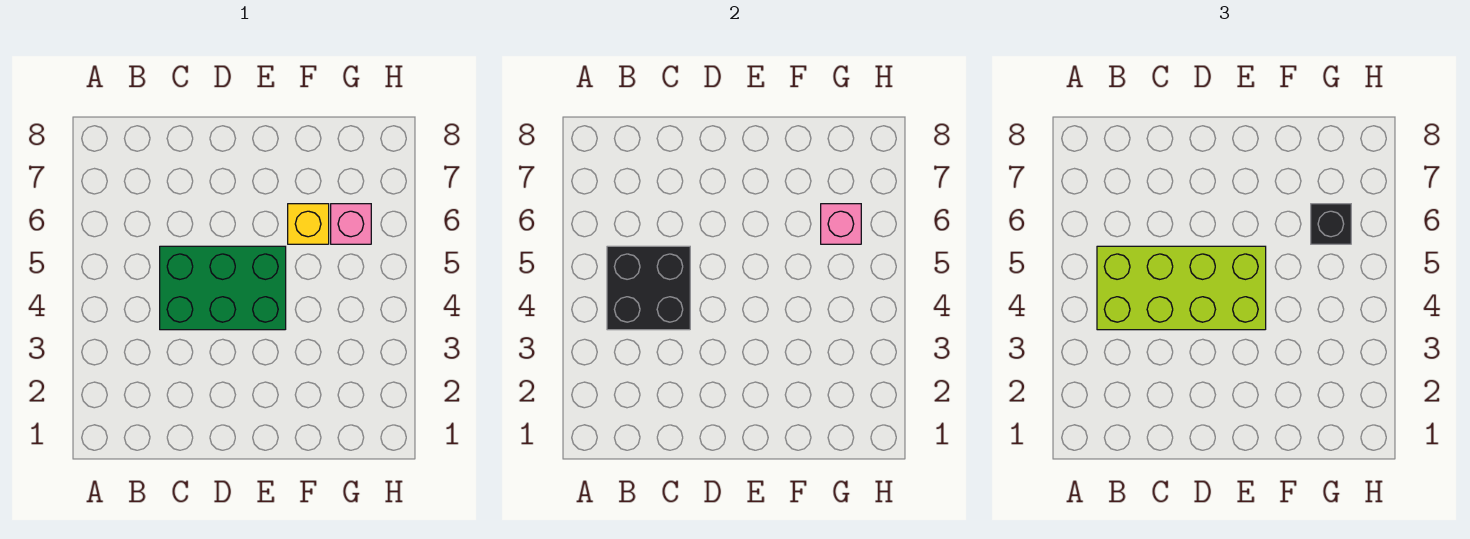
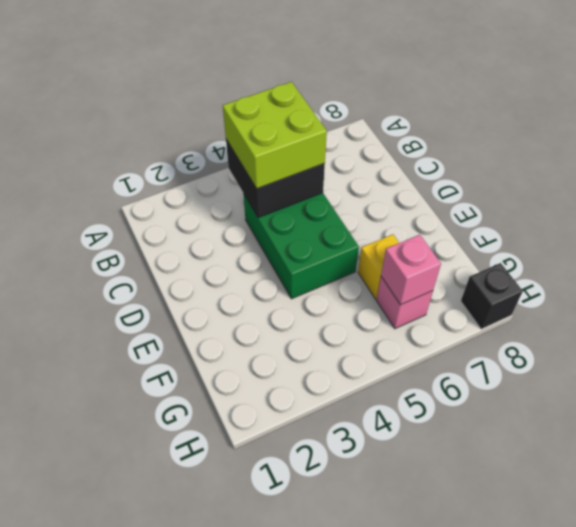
lime brick B4:E5 level 3 -> lime brick B4:C5 level 3
black brick G6 level 3 -> black brick H8 level 1

